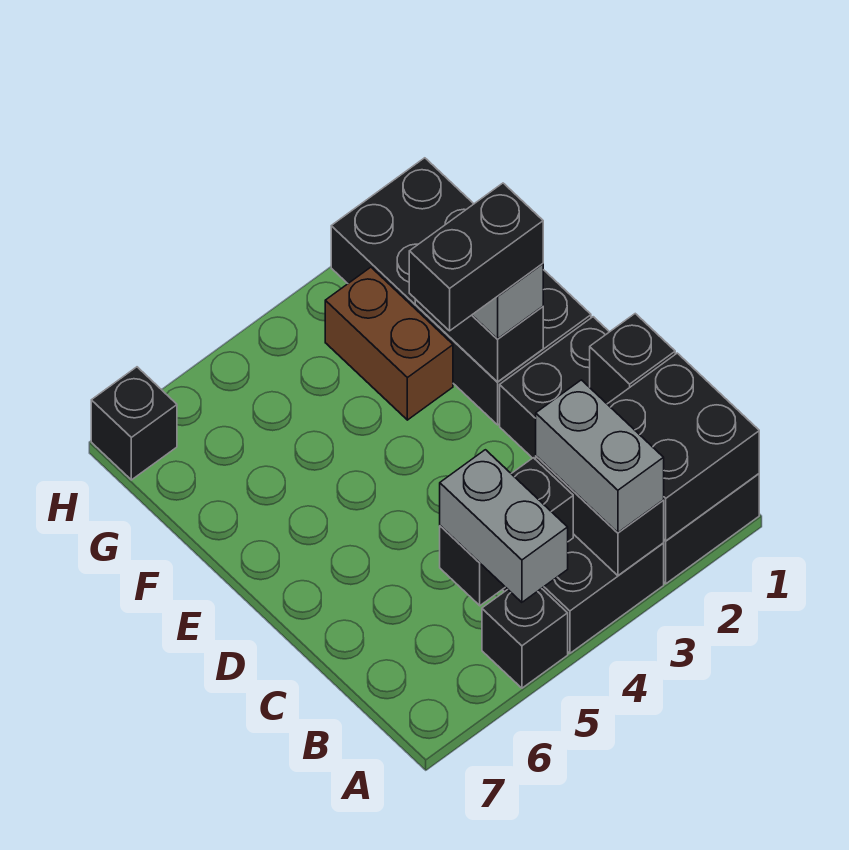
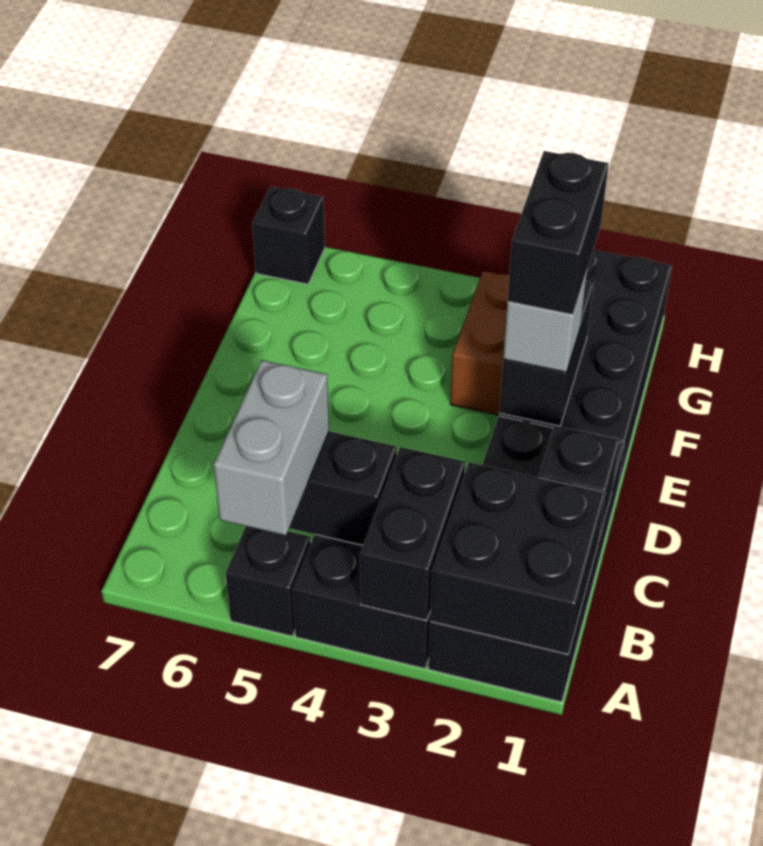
grey brick A3:B3 level 3 -> none
black brick E2:E3 level 4 -> black brick E2:F2 level 4

